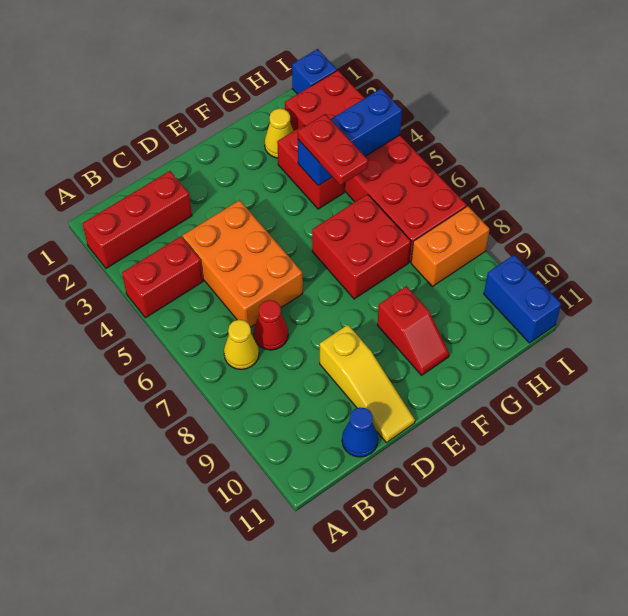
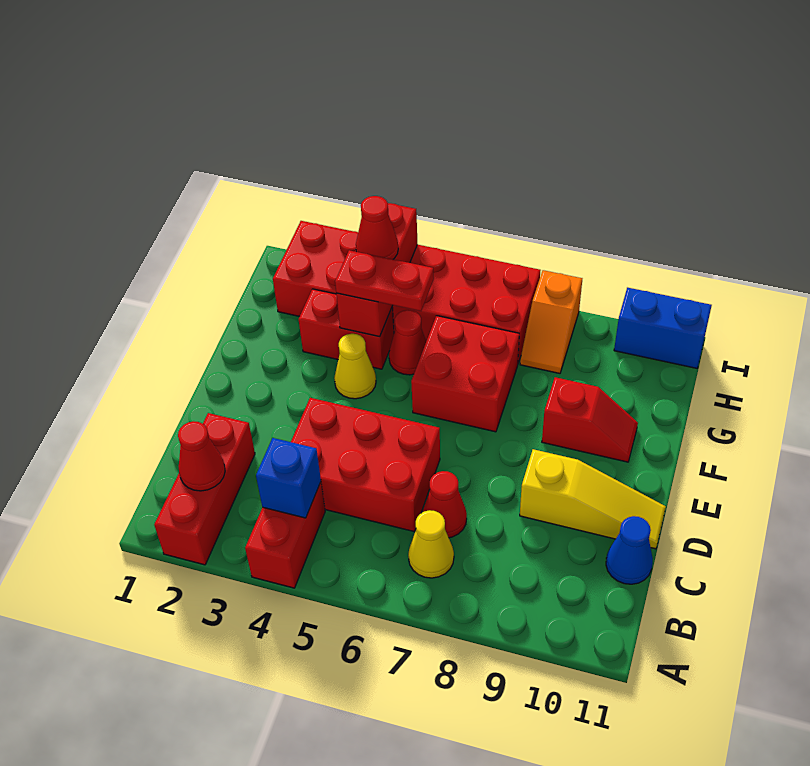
none -> red cone B2 level 2
orange brick C4:D6 level 1 -> red brick C4:D6 level 1
yellow cone G2 level 1 -> yellow cone F4 level 1
blue brick G4:I4 level 2 -> red brick G4:I4 level 2
none -> red cone G5 level 1
none -> red cone H4 level 3
orange brick H8:I8 level 1 -> orange slope H8:I8 level 1 top I
blue brick I1 level 1 -> blue brick B4 level 2

